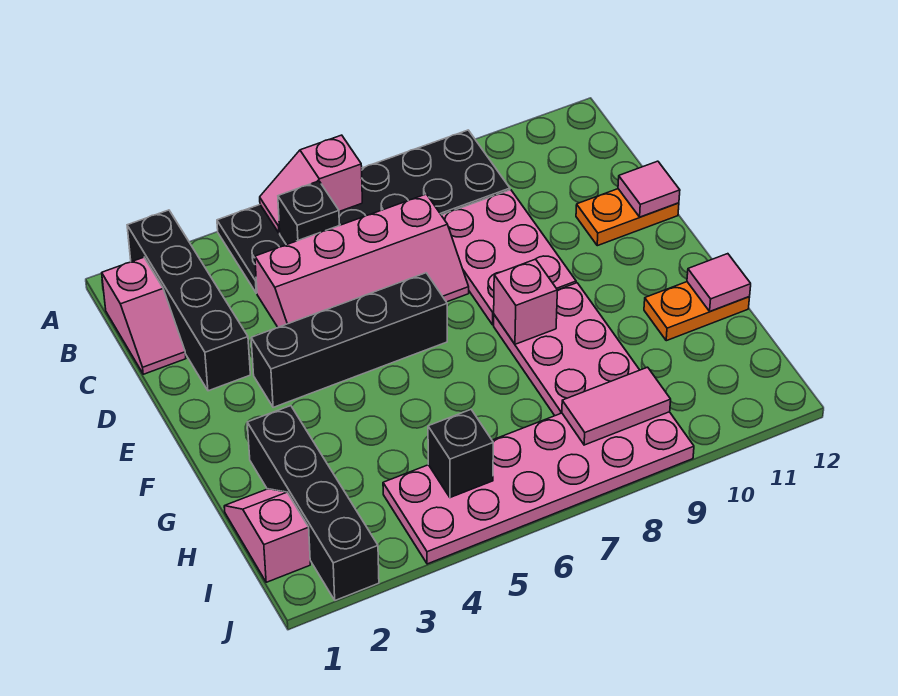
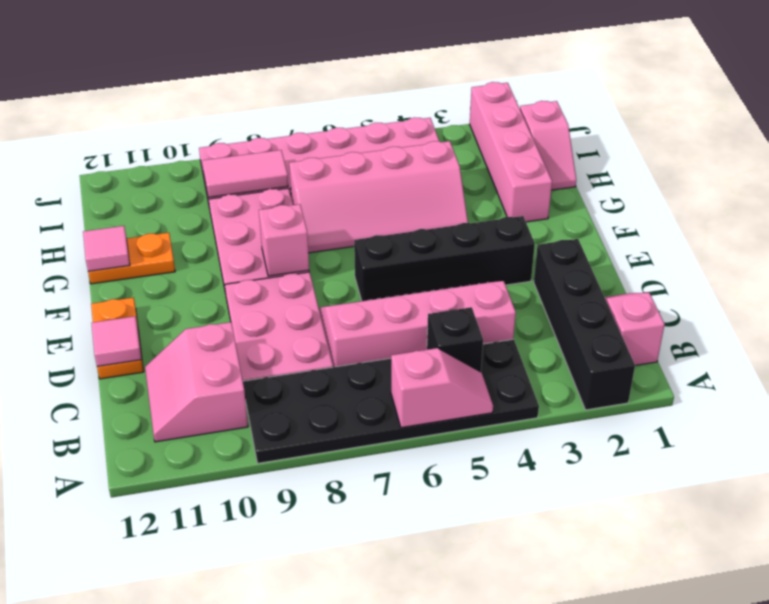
none -> pink slope B10:C11 level 1 top 10
orange plate D11:D12 level 1 -> orange plate D12:E12 level 1
black brick G2:J2 level 1 -> pink brick G2:J2 level 1
none -> pink slope G4:H7 level 1 top H
black brick I5 level 2 -> none

